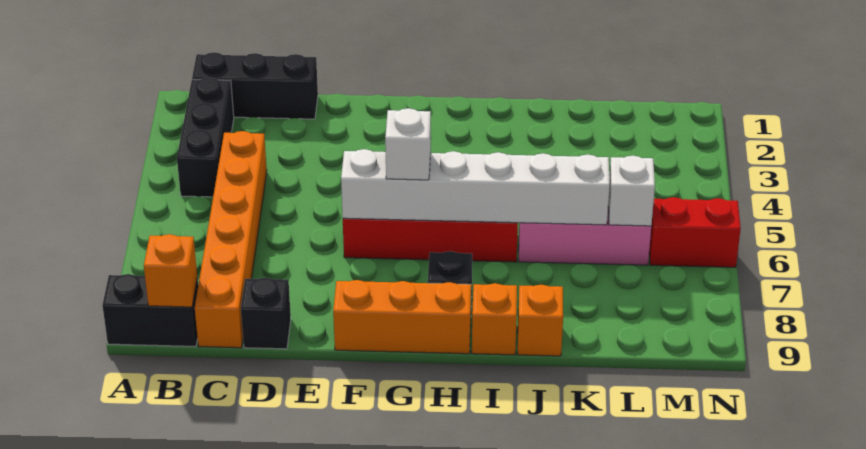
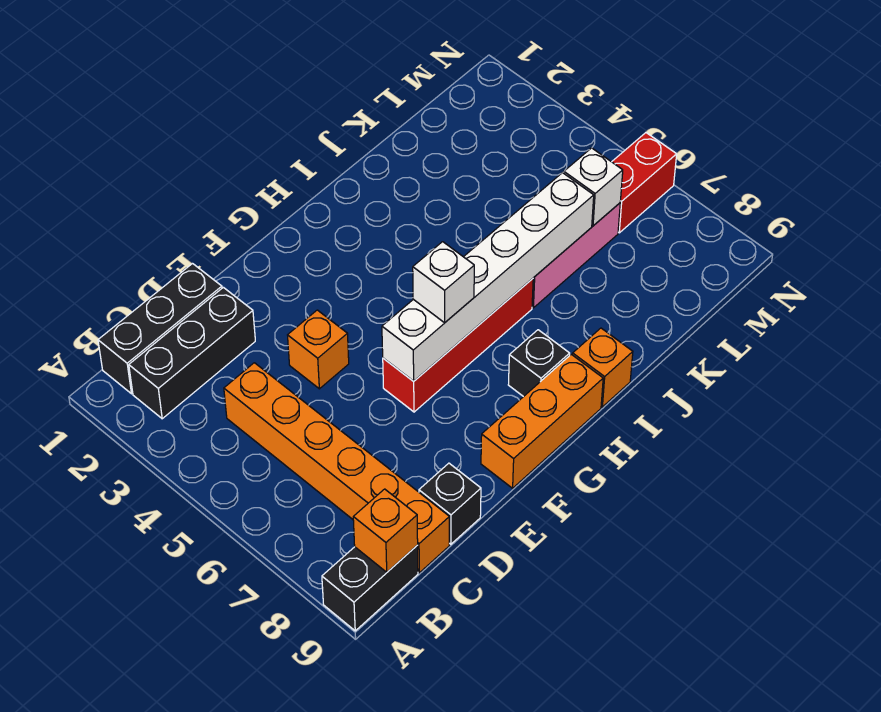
black brick B2:B4 level 1 -> black brick B2:D2 level 1
orange brick J9 level 1 -> orange brick E4 level 1

